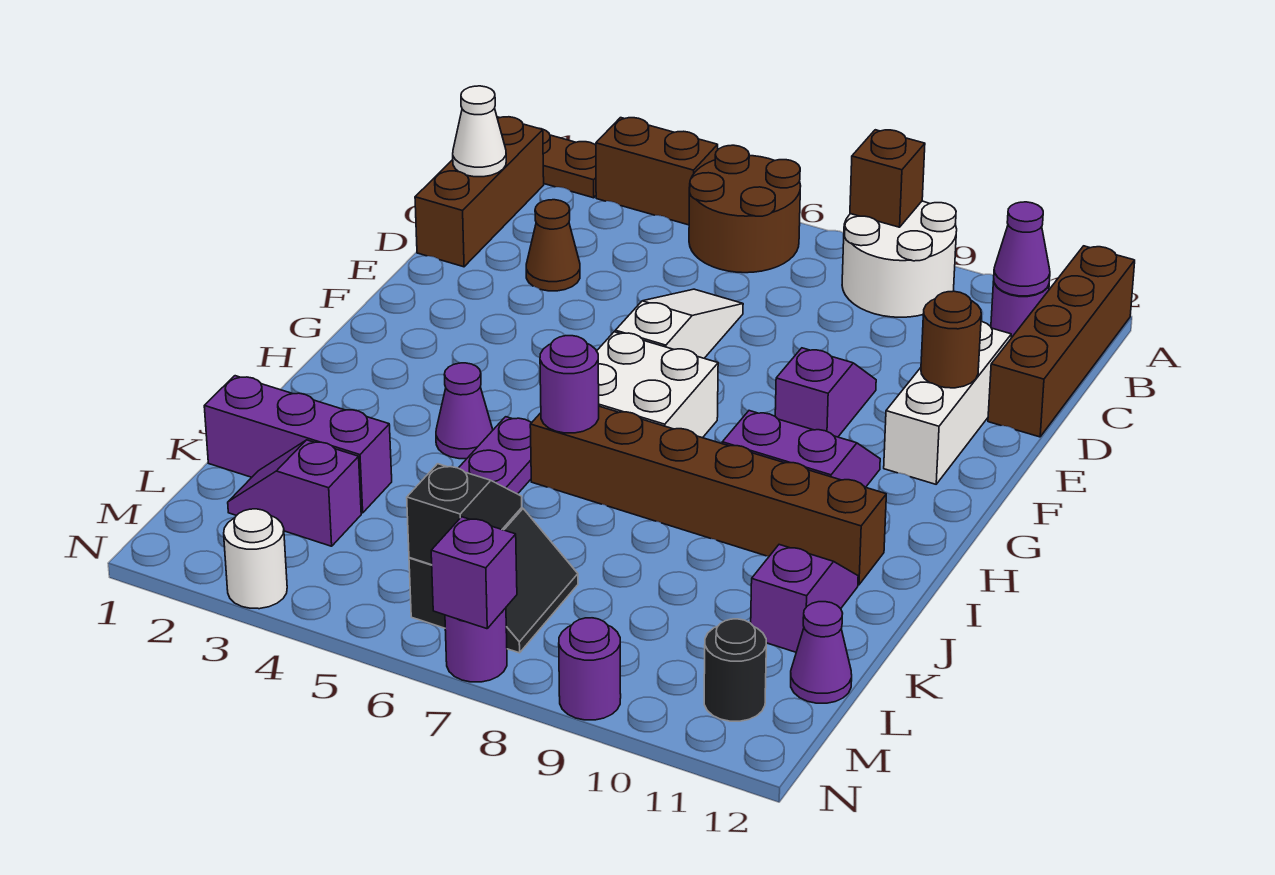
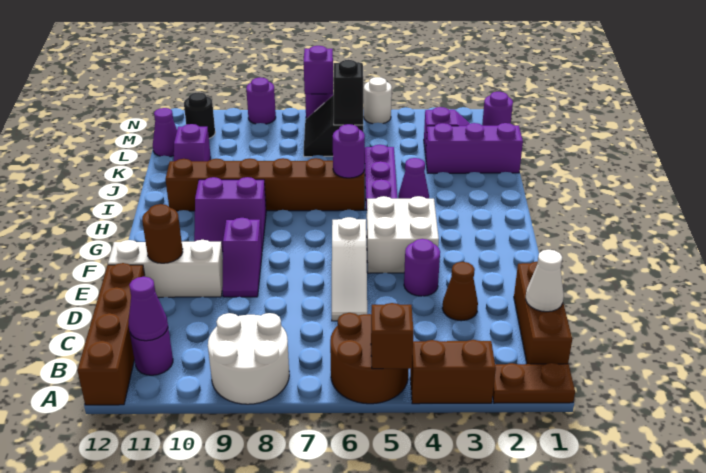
brown brick A8 level 2 -> brown brick A5 level 2
white brick D11:F11 level 1 -> white brick E10:E12 level 1
none -> purple round brick E4 level 1
white brick G6:H7 level 1 -> white brick F4:G5 level 1
none -> purple round brick M1 level 1
white round brick N3 level 1 -> white round brick N5 level 1

